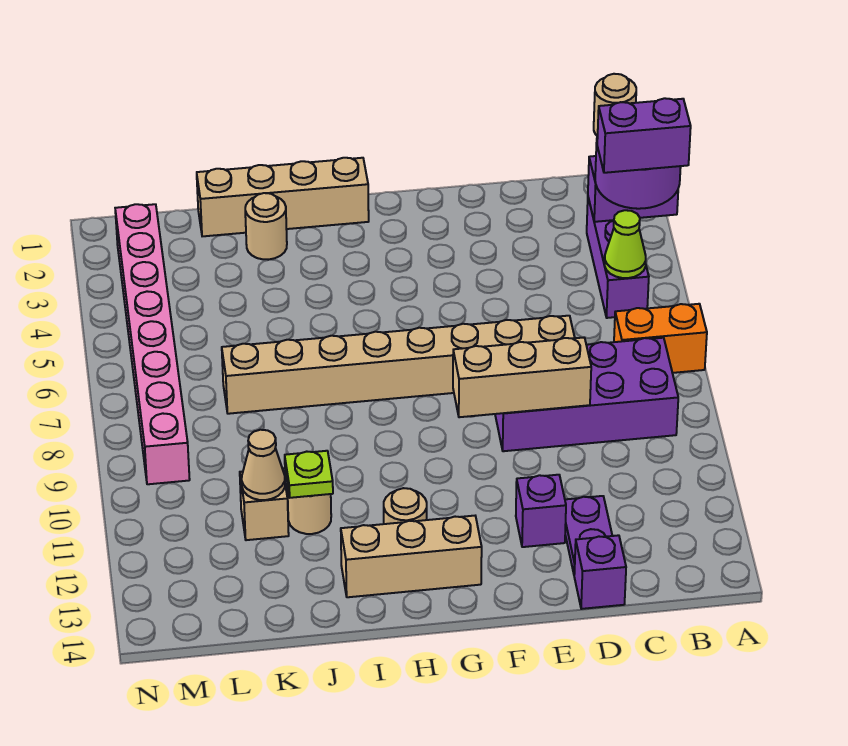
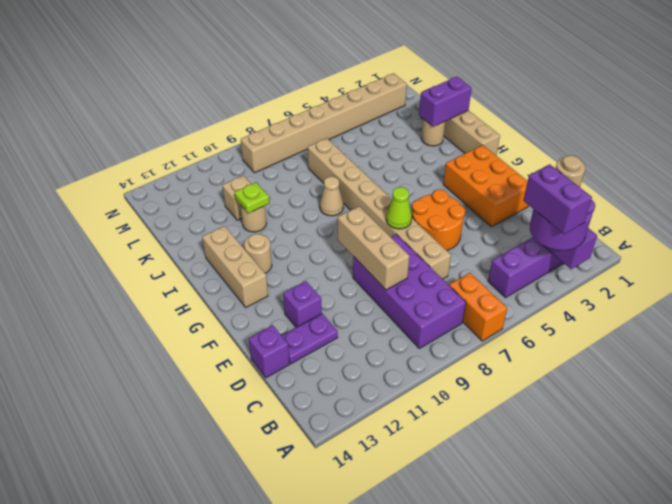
lime cone B5 level 2 -> lime cone F7 level 2
none -> orange brick E2:G3 level 1
none -> orange round brick E5:F6 level 1
none -> purple brick J1:J2 level 2
tan cone K11 level 2 -> tan cone I8 level 1
pink brick M2:M9 level 1 -> tan brick M2:M9 level 1

